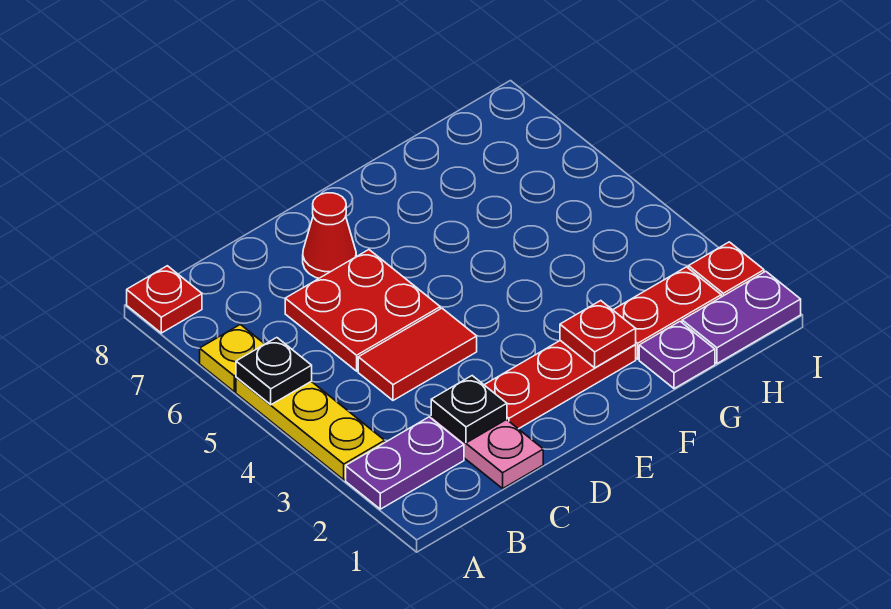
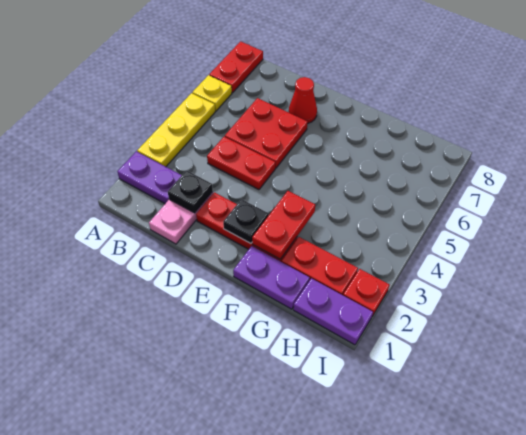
black plate A5 level 2 -> black plate E2 level 2
red plate A8 level 1 -> red plate A7:A8 level 1
red tile C4:D4 level 1 -> red plate C4:D4 level 1
red plate F2 level 2 -> red plate F2:F3 level 2
purple plate G1 level 1 -> purple plate F1:G1 level 1

